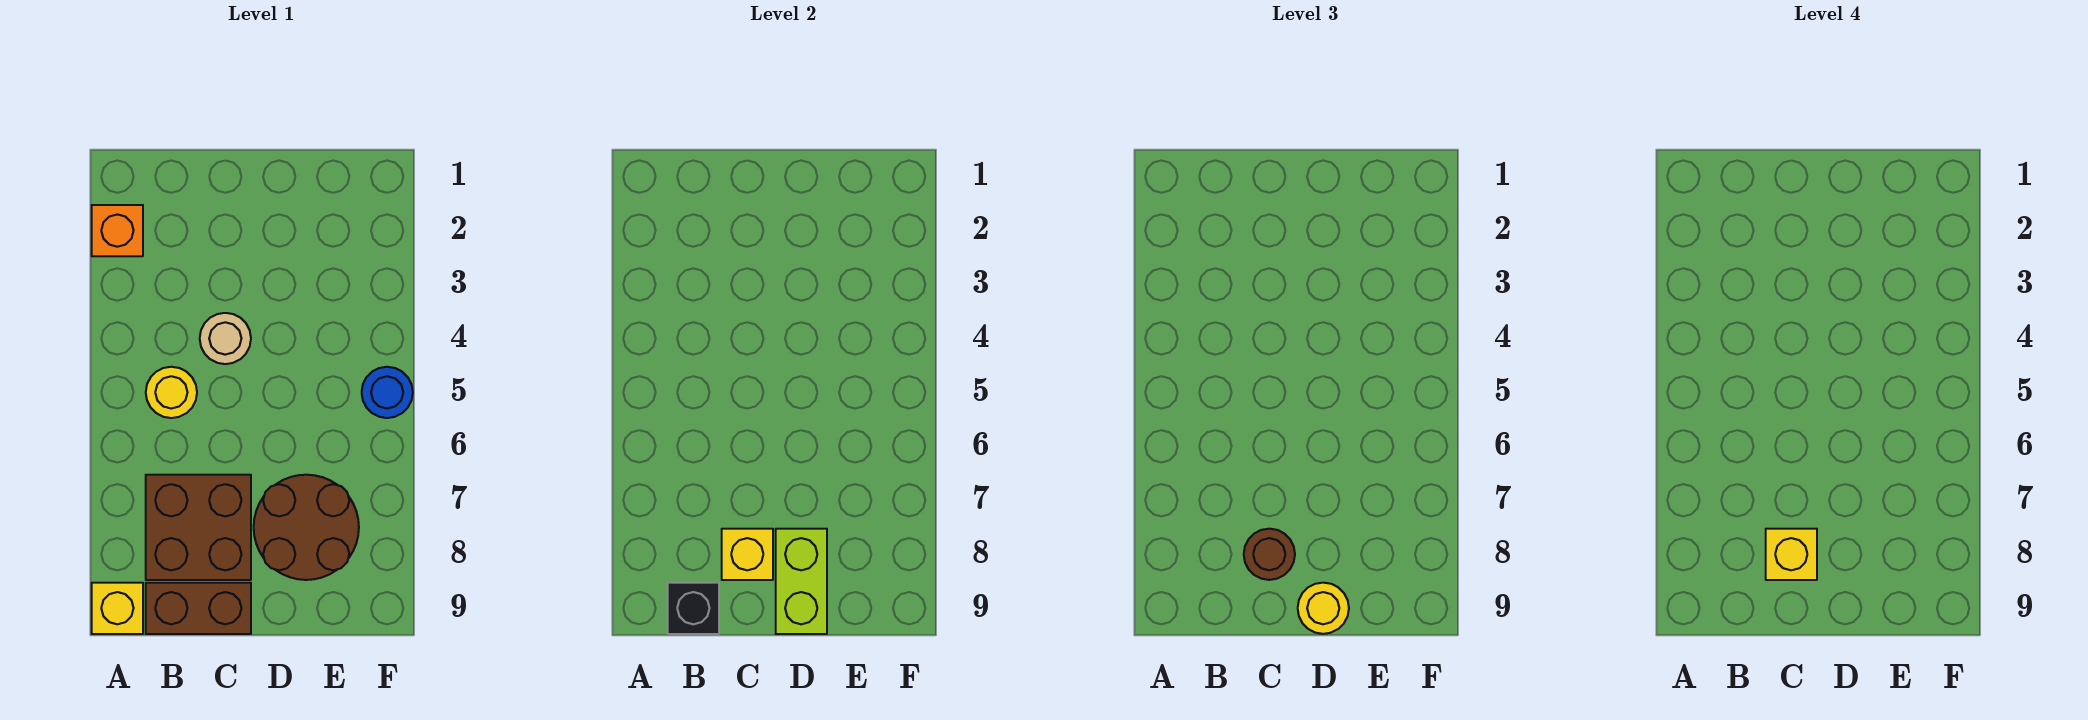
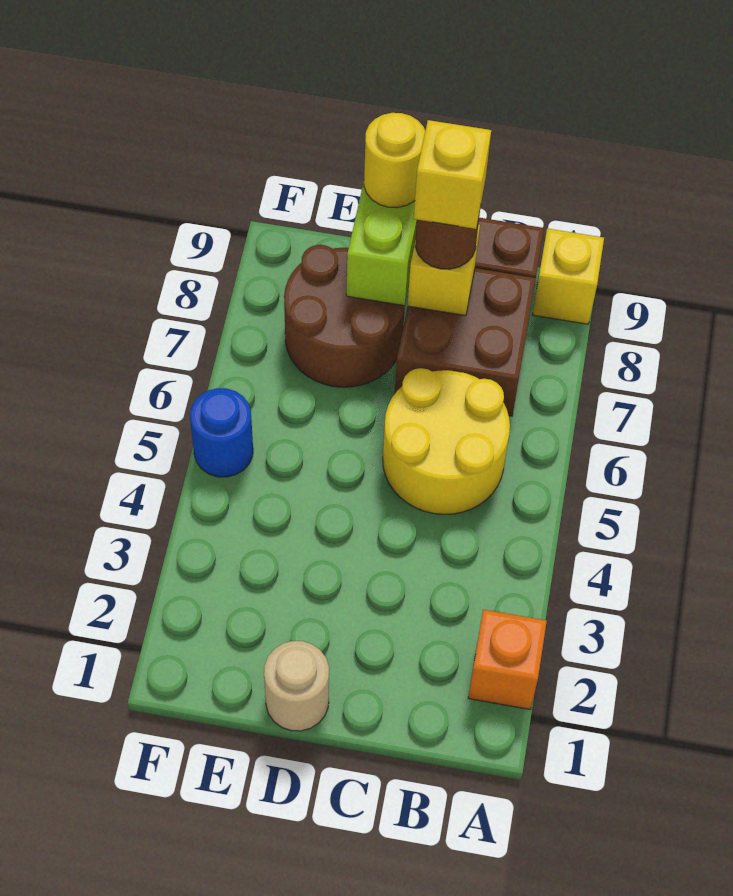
yellow round brick B5 level 1 -> yellow round brick B5:C6 level 1
black brick B9 level 2 -> none
tan round brick C4 level 1 -> tan round brick D1 level 1

